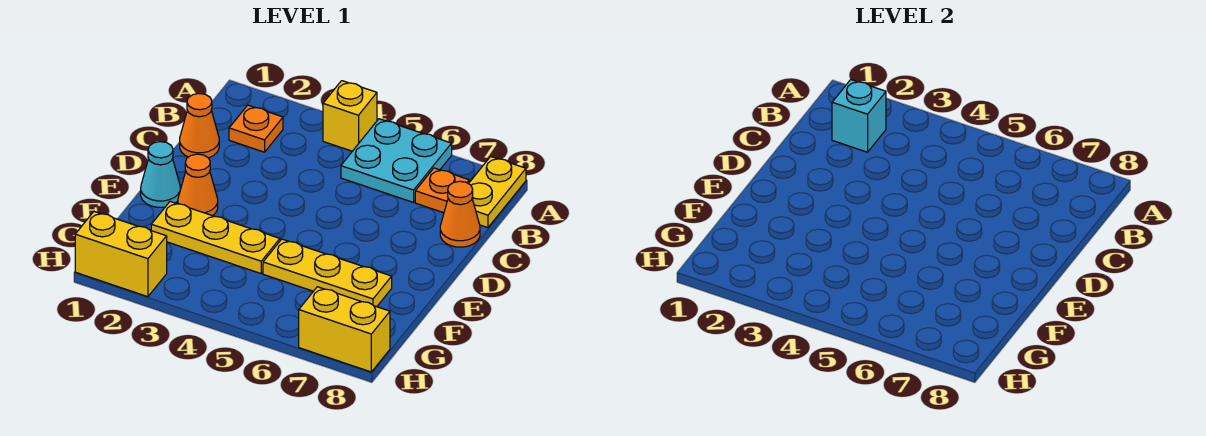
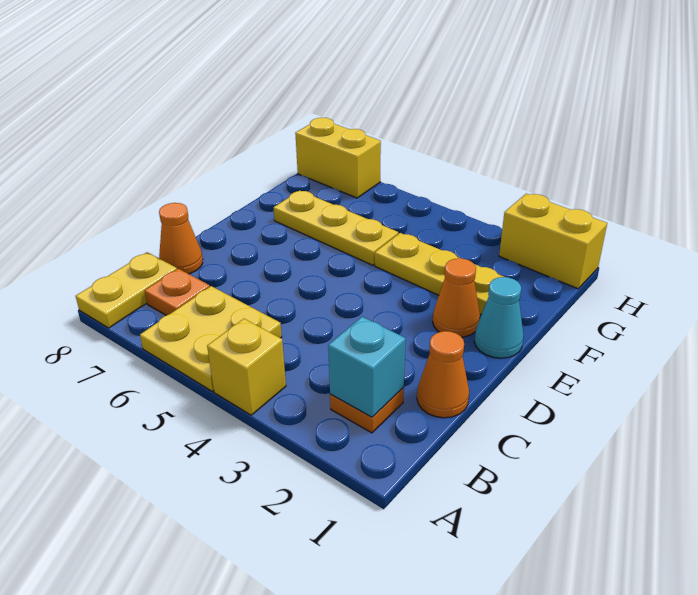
cyan plate A5:B6 level 1 -> yellow plate A5:B6 level 1

